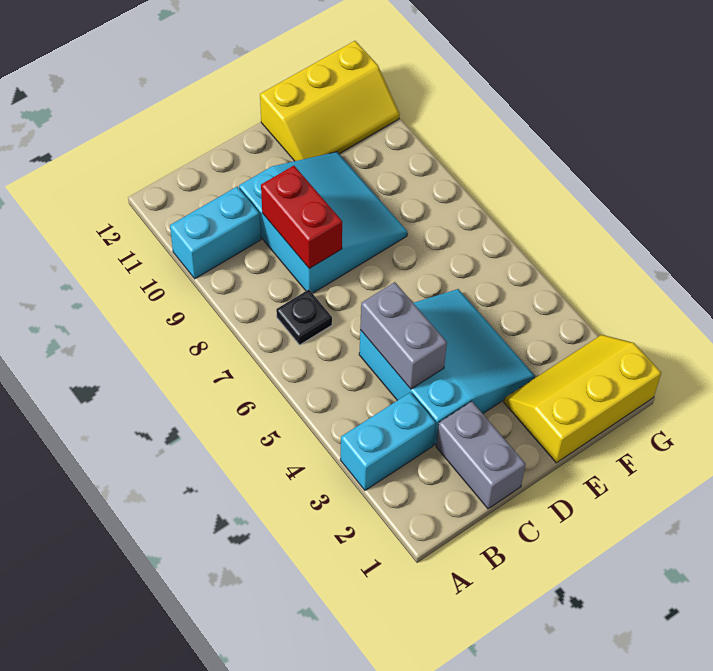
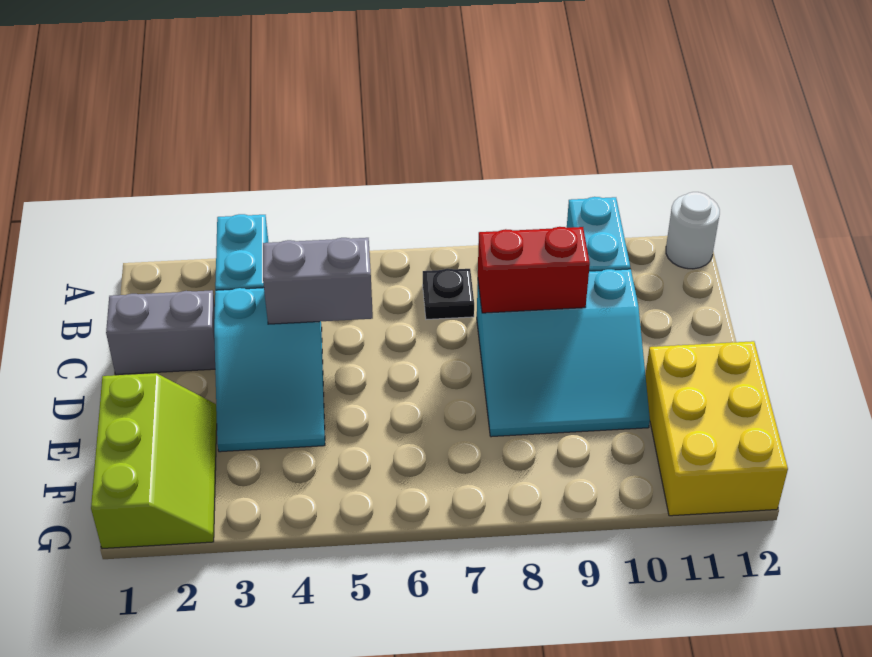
none -> white round brick A12 level 1
cyan slope C3:E5 level 1 top C -> cyan slope C3:E4 level 1 top C
yellow slope E1:G2 level 1 top 1 -> lime slope E1:G2 level 1 top 1
yellow slope E11:G12 level 1 top 12 -> yellow brick E11:G12 level 1

